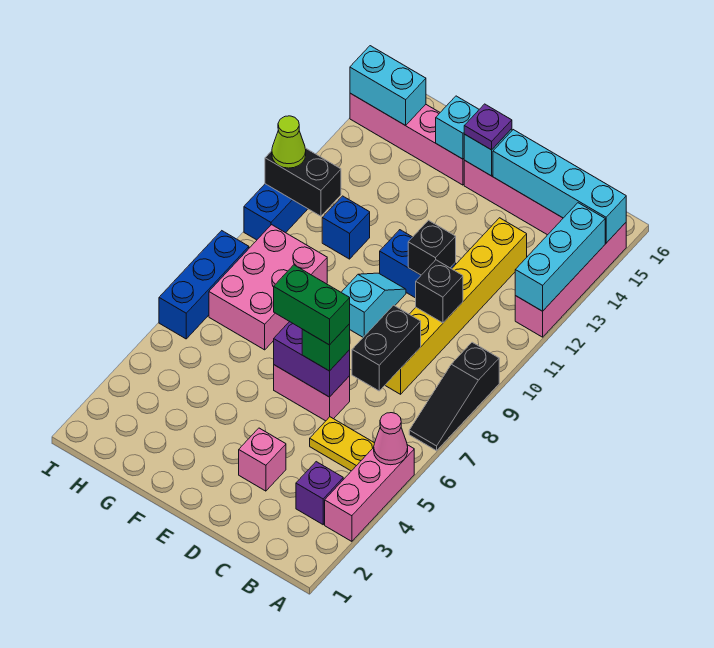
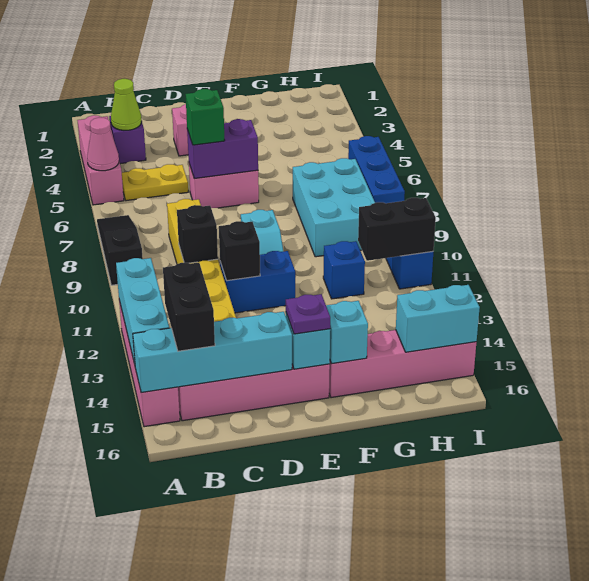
black brick C7:C8 level 2 -> black brick B14:B15 level 3
green brick D6:E6 level 4 -> none
pink brick G7:H9 level 1 -> cyan brick G7:H9 level 1
lime cone I11 level 3 -> lime cone B3 level 2

